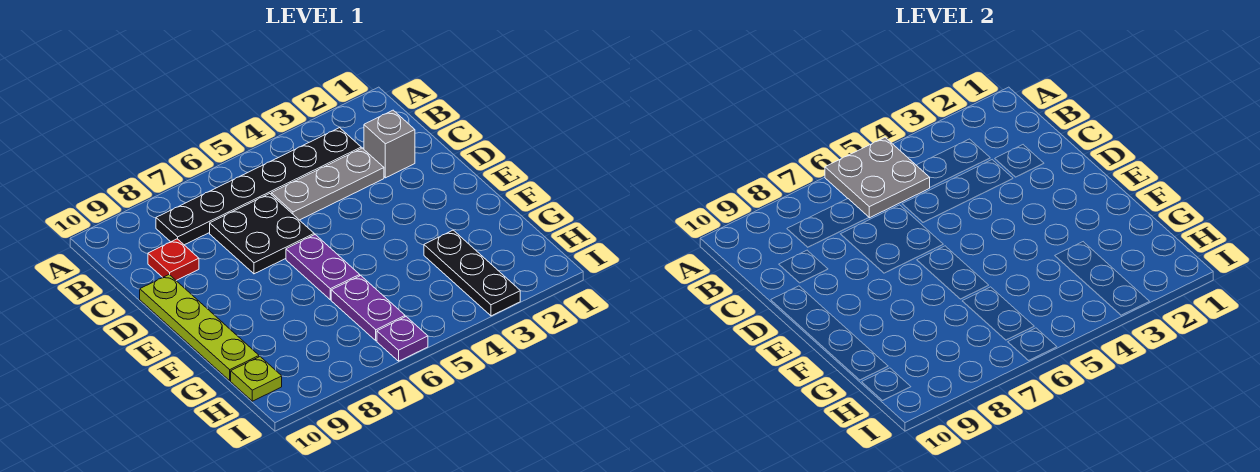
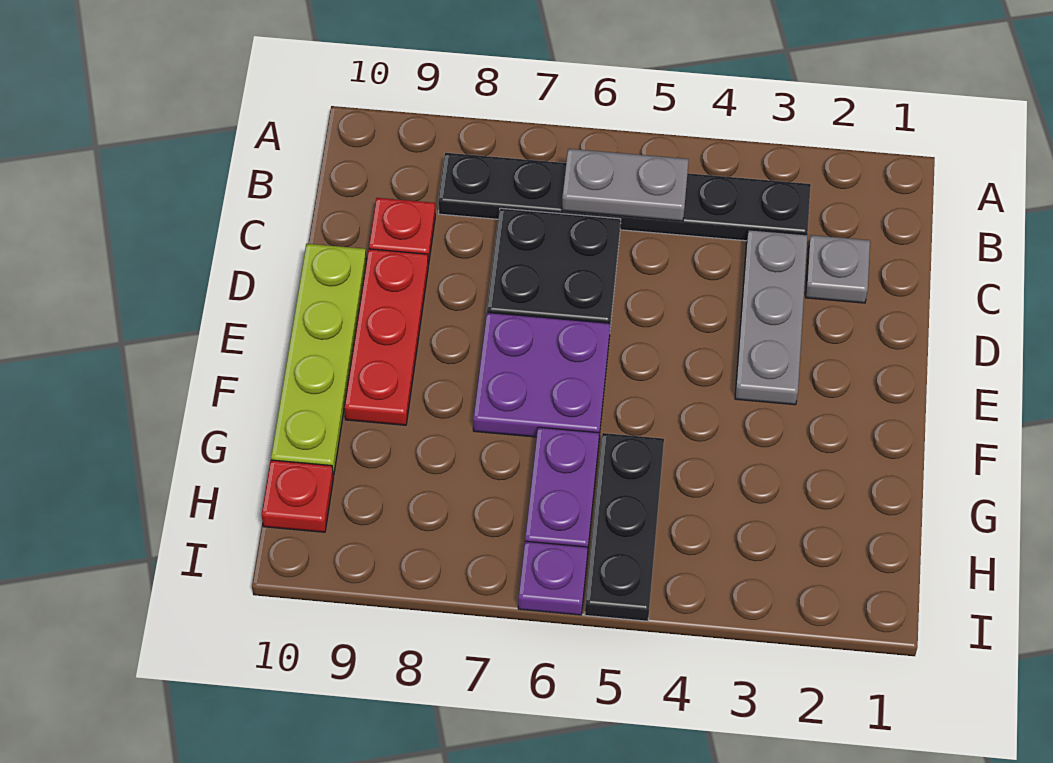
grey plate A5:B6 level 2 -> grey plate B5:B6 level 2
grey brick C2 level 1 -> grey plate C2 level 1
grey plate C3:C5 level 1 -> grey plate C3:E3 level 1
none -> red plate D9:F9 level 1
purple plate E6:F6 level 1 -> purple plate E6:F7 level 1
black plate G3:I3 level 1 -> black plate G5:I5 level 1
lime plate H10 level 1 -> red plate H10 level 1

